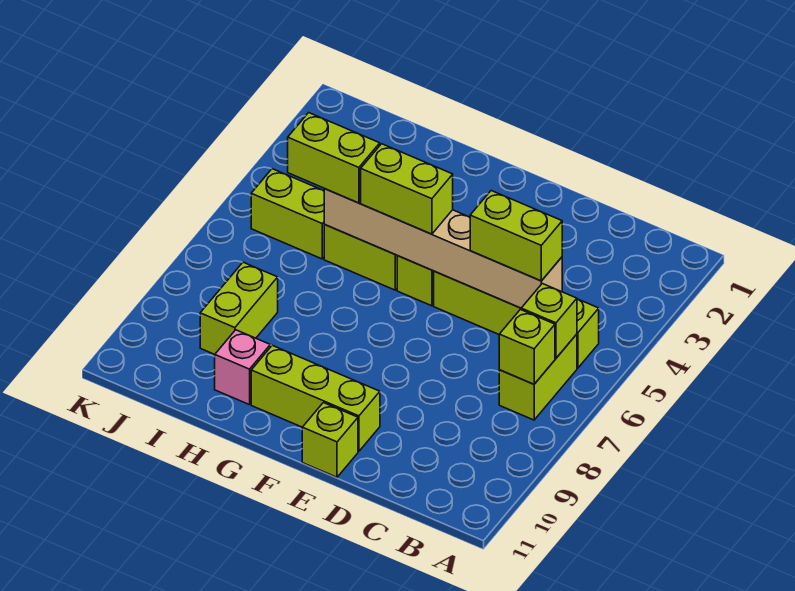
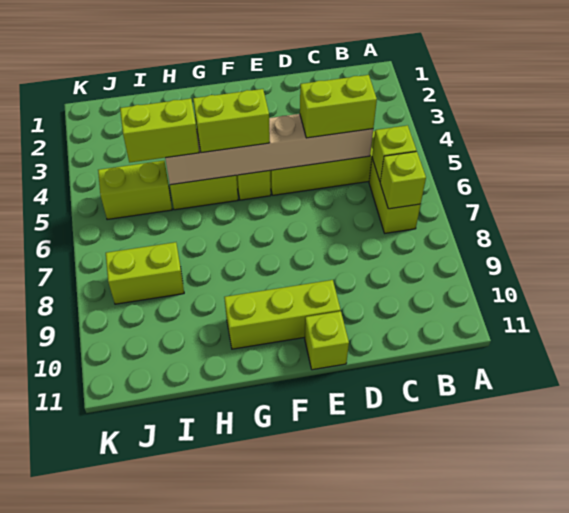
pink brick H10 level 1 -> none
lime brick I8:I9 level 1 -> lime brick I8:J8 level 1

